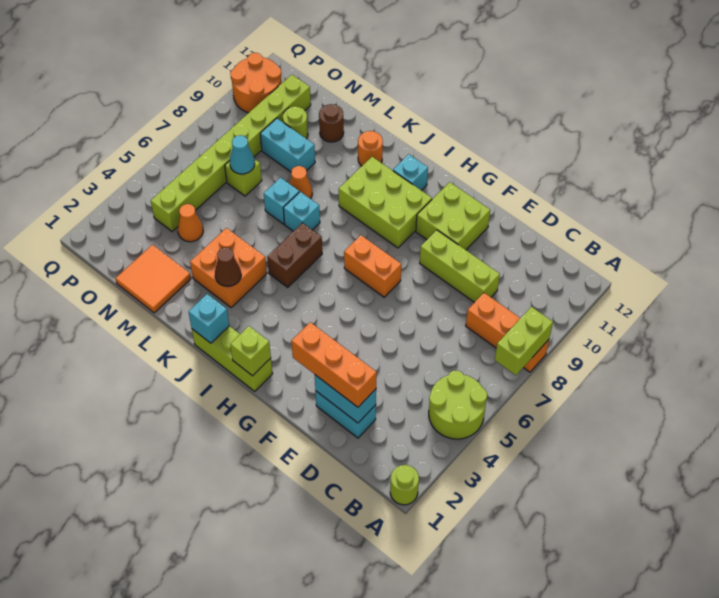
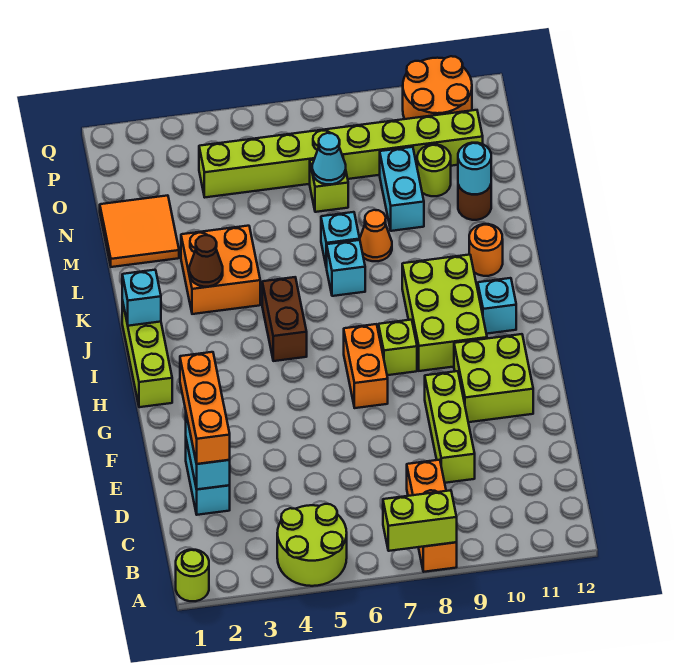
lime brick H1 level 2 -> lime brick H8 level 1
brown brick J5:J6 level 1 -> brown brick I5:J5 level 1
none -> cyan round brick M11 level 2
orange cone N4 level 1 -> none

